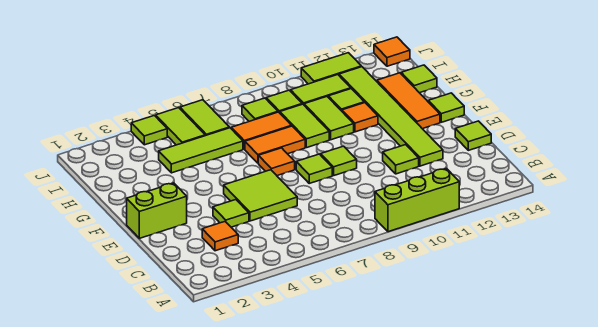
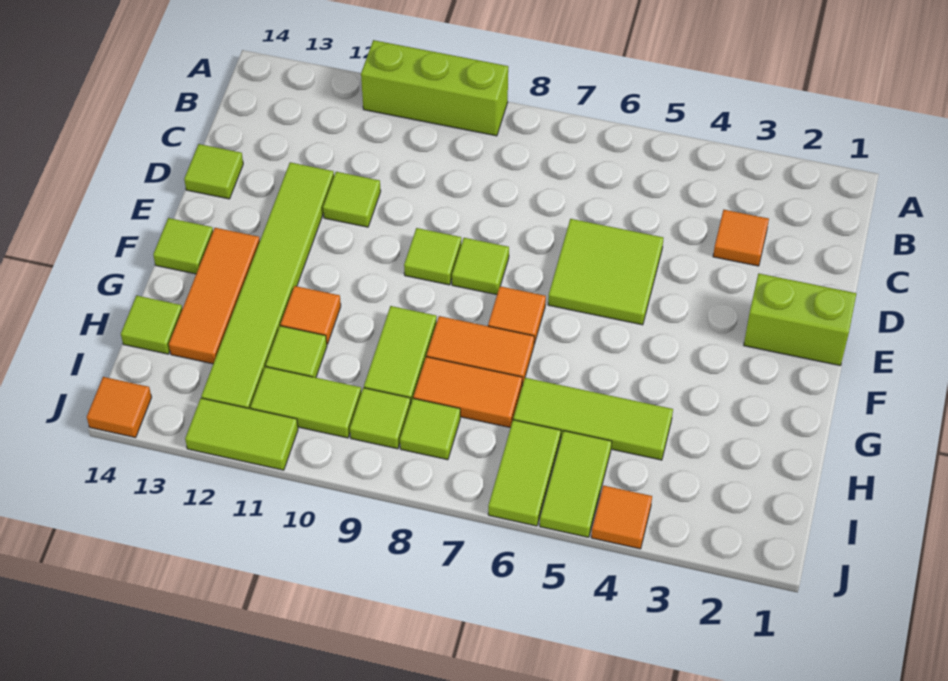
lime tile D4 level 1 -> none
lime tile G10:H10 level 1 -> none
lime tile J4 level 1 -> orange tile J4 level 1

